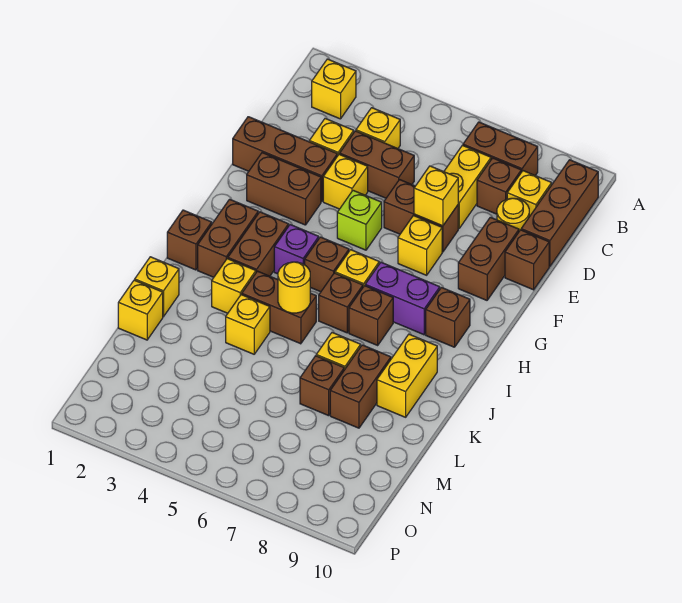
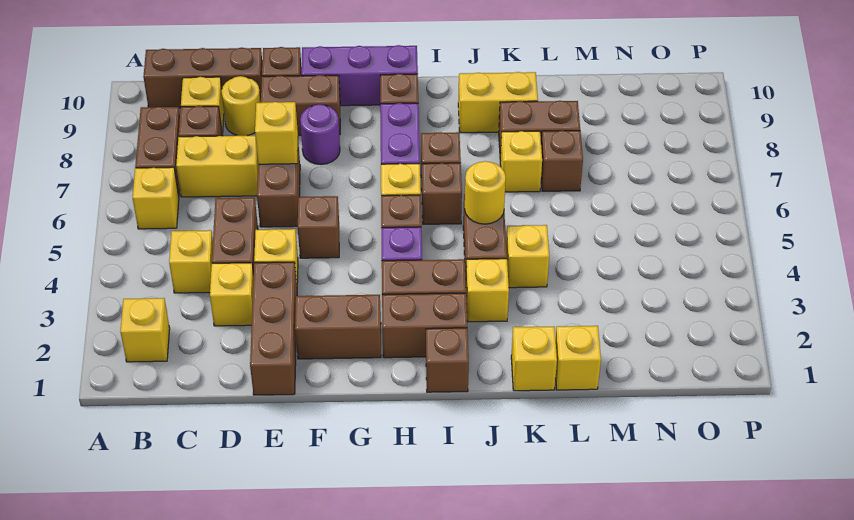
brown brick F2:F3 level 1 -> brown brick F2:G2 level 1
lime brick F5 level 1 -> brown brick F5 level 1
yellow brick F7 level 1 -> yellow brick B6 level 1
none -> purple round brick F8 level 1
none -> purple brick F10:H10 level 1

